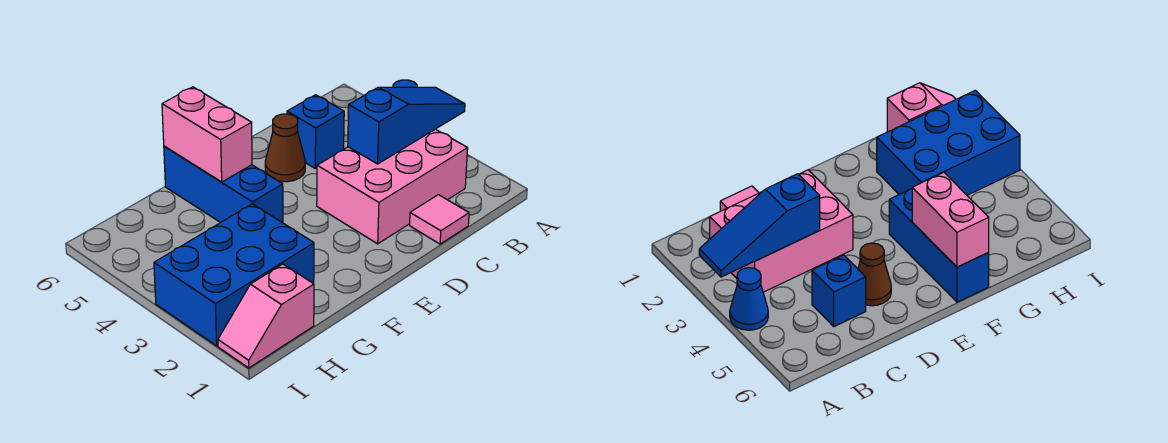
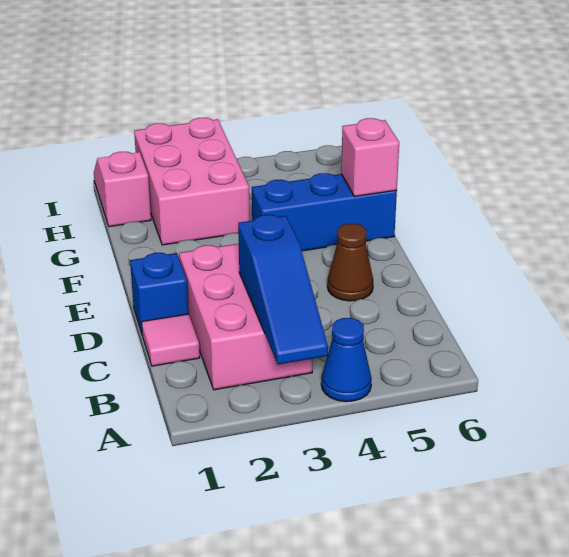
blue brick C5 level 1 -> blue brick D1 level 1
pink brick F5:F6 level 2 -> pink brick F6 level 2
blue brick G2:I3 level 1 -> pink brick G2:I3 level 1

